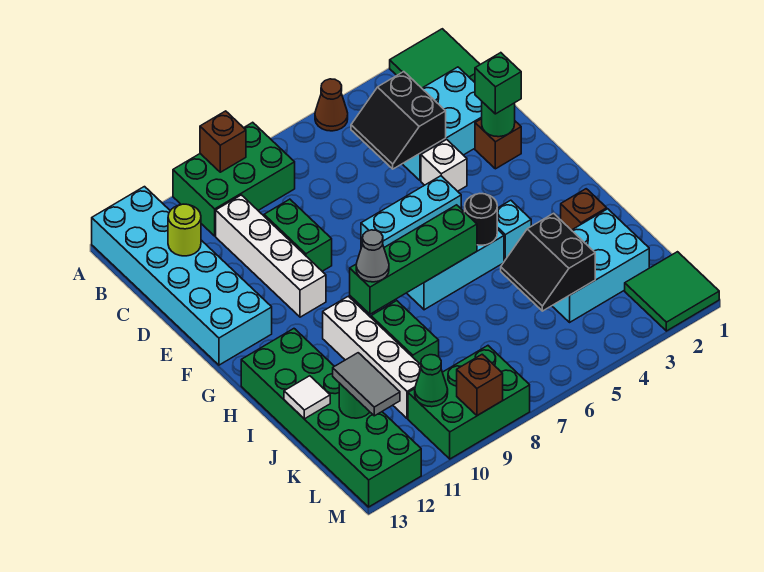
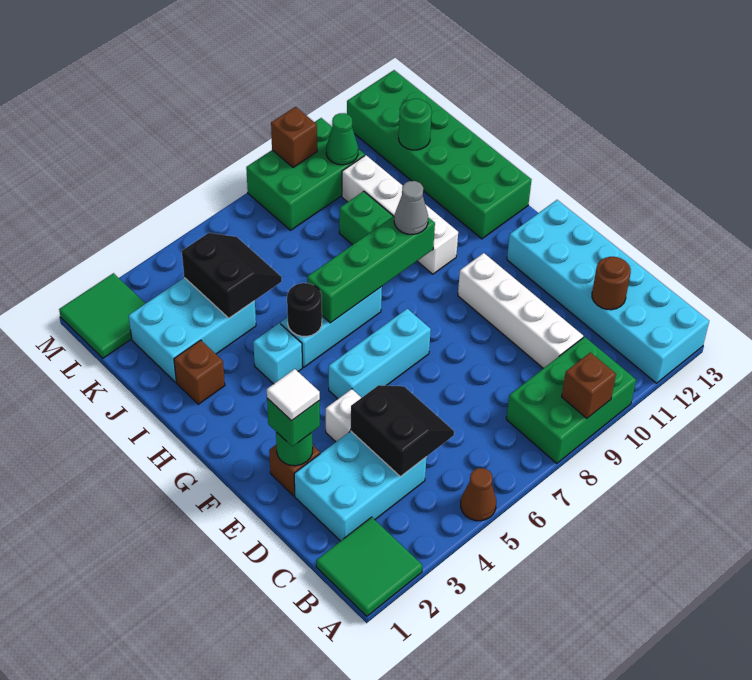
lime round brick C12 level 2 -> brown round brick C12 level 2
green brick D9:E9 level 1 -> none
white tile J13 level 2 -> white tile E2 level 4
grey tile K12:L12 level 3 -> none

